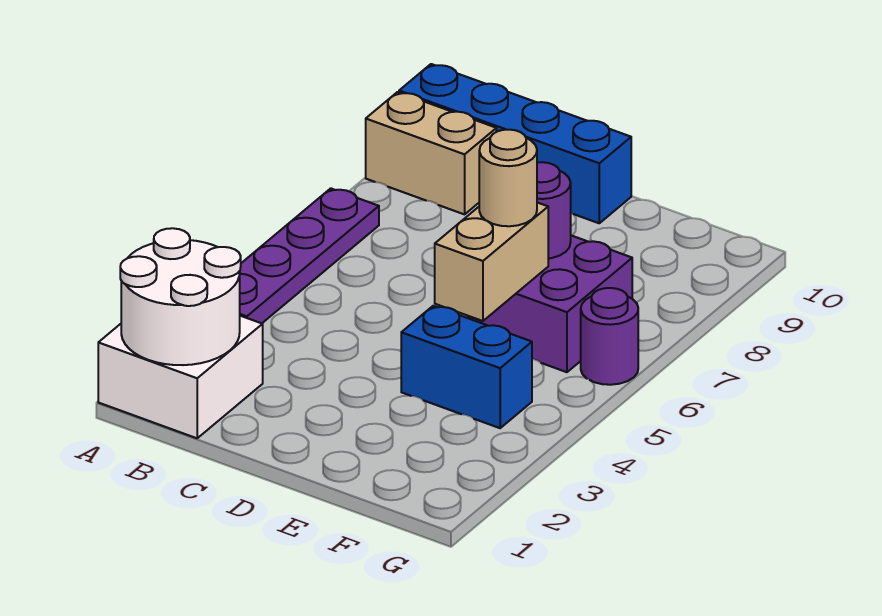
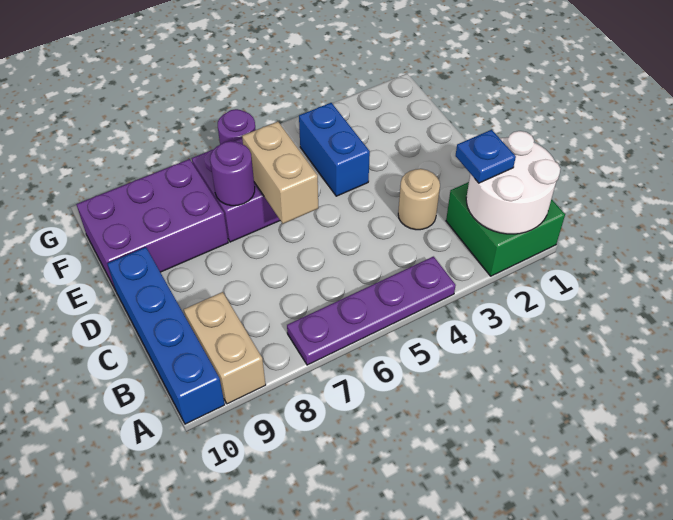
white brick A1:B2 level 1 -> green brick A1:B2 level 1
none -> blue plate B2 level 3
tan brick E5:E6 level 2 -> tan brick D6:E6 level 2
tan round brick E6 level 3 -> tan round brick C3 level 1
none -> purple brick E8:F10 level 1

